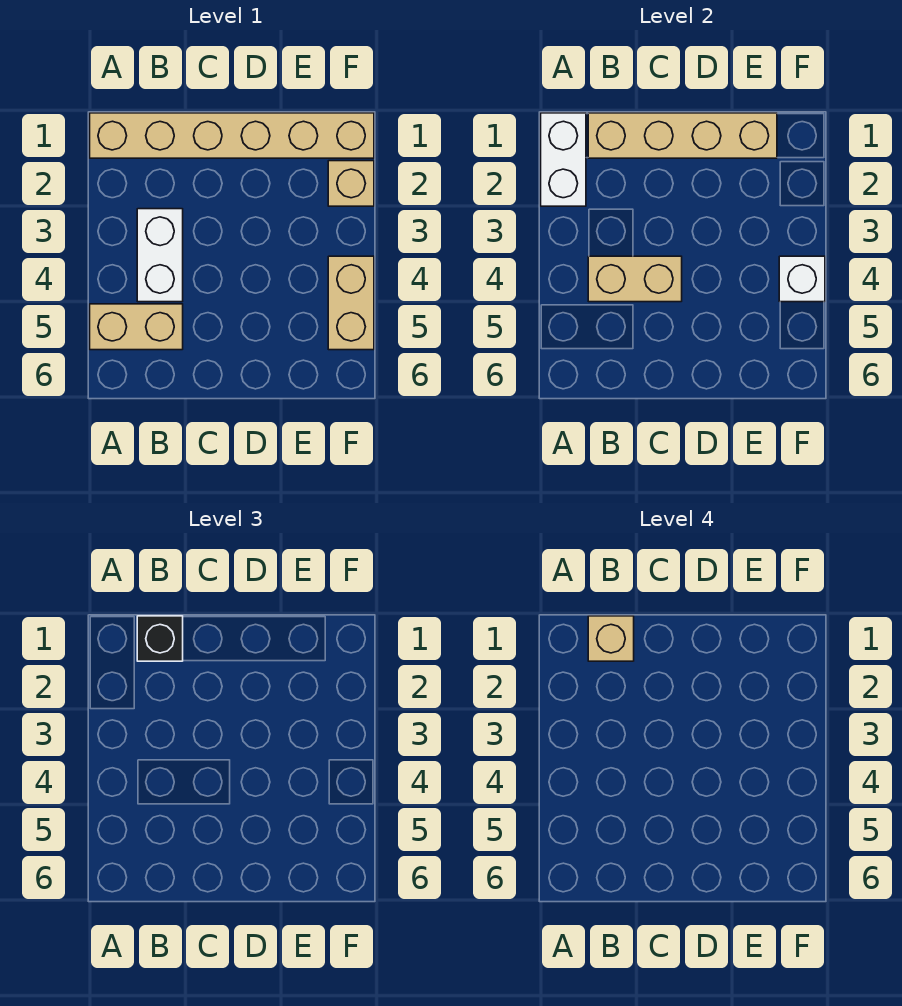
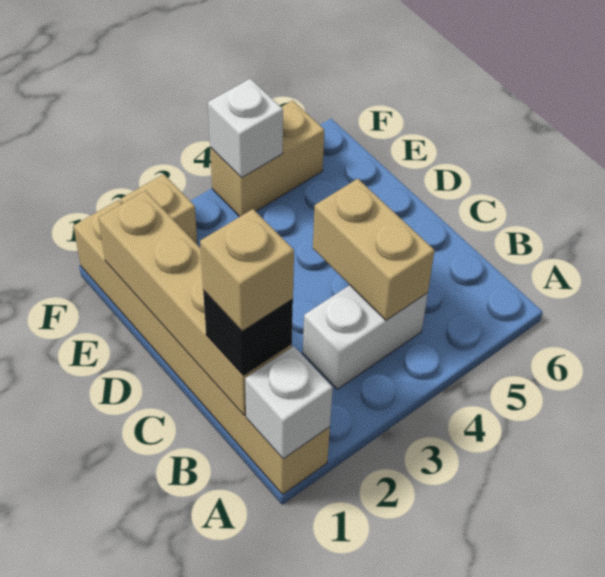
white brick A1:A2 level 2 -> white brick A1 level 2
tan brick A5:B5 level 1 -> none

